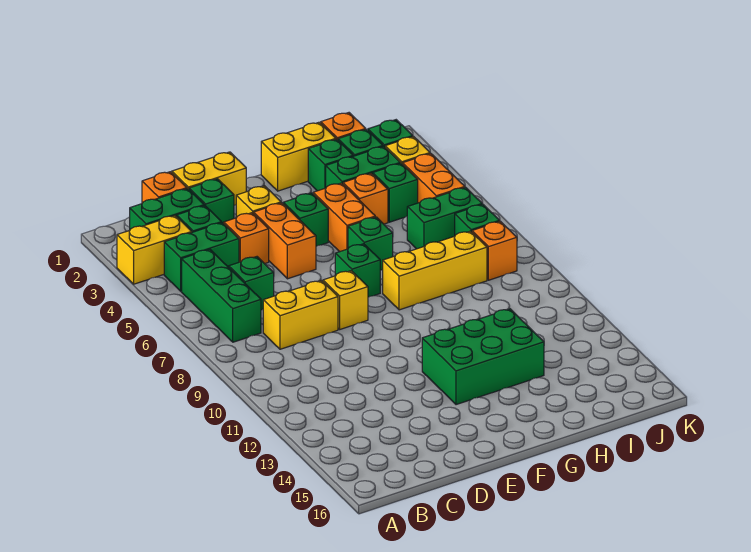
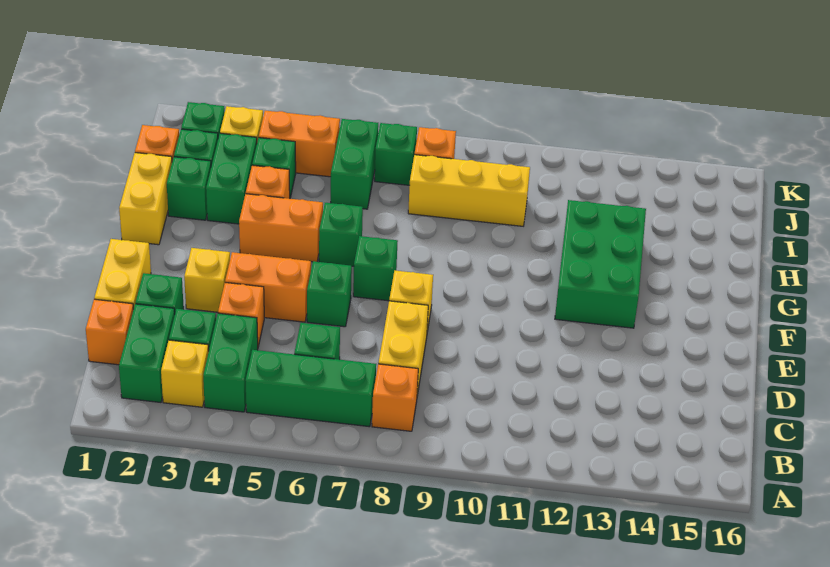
yellow brick A3:B3 level 1 -> yellow brick B3 level 1
none -> orange brick B8 level 1
green brick F4 level 1 -> green brick E6 level 1
yellow brick G8:I8 level 1 -> yellow brick I8:I10 level 1

